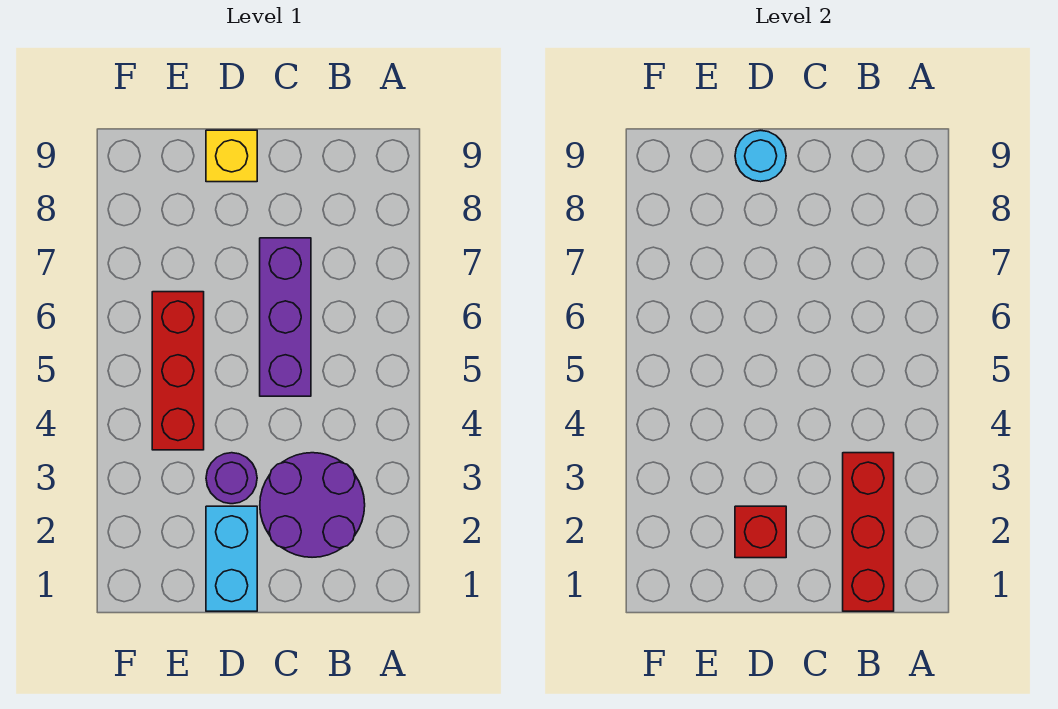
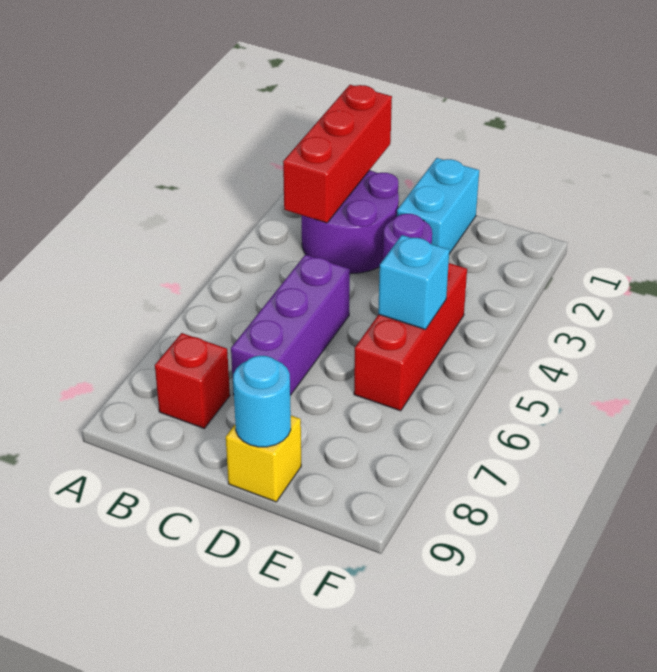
red brick D2 level 2 -> red brick B8 level 1
none -> cyan brick E5 level 2

